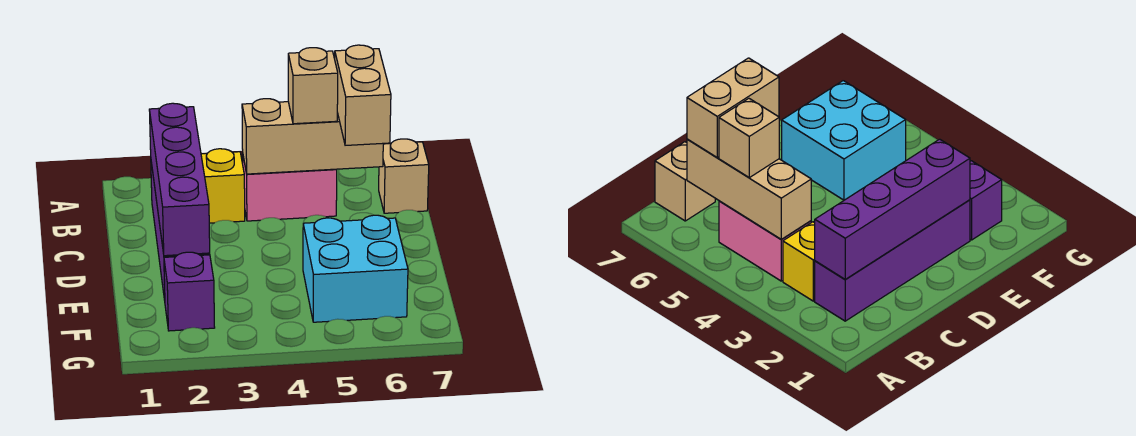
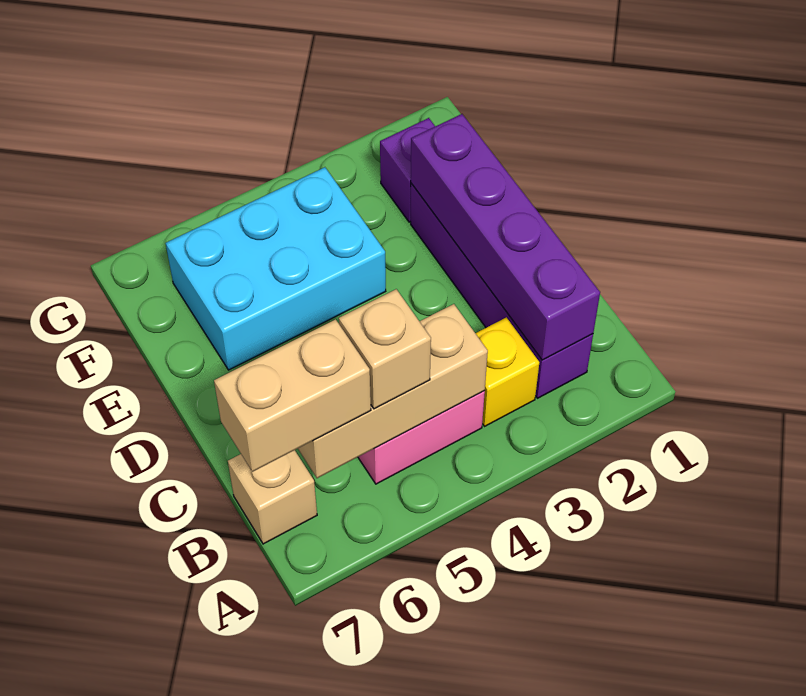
tan brick B6:C6 level 3 -> tan brick B6:B7 level 3
cyan brick E5:F6 level 1 -> cyan brick E4:F6 level 1

